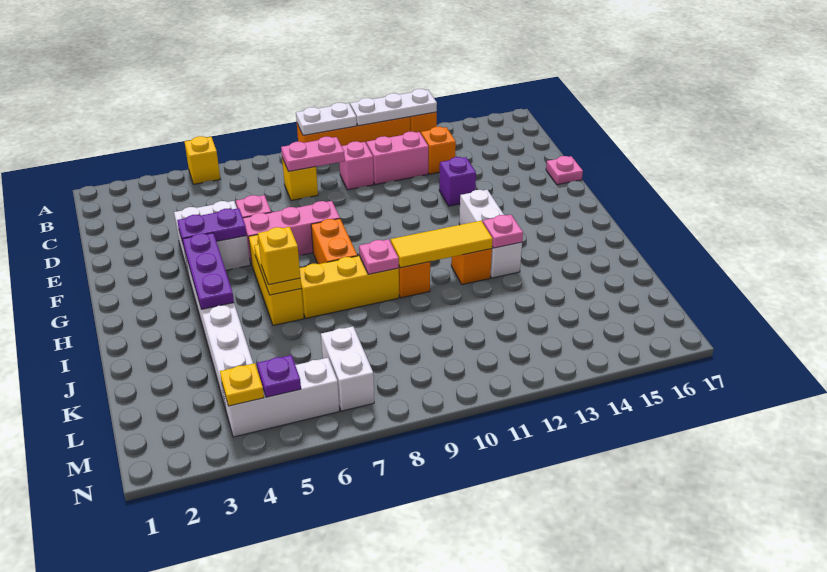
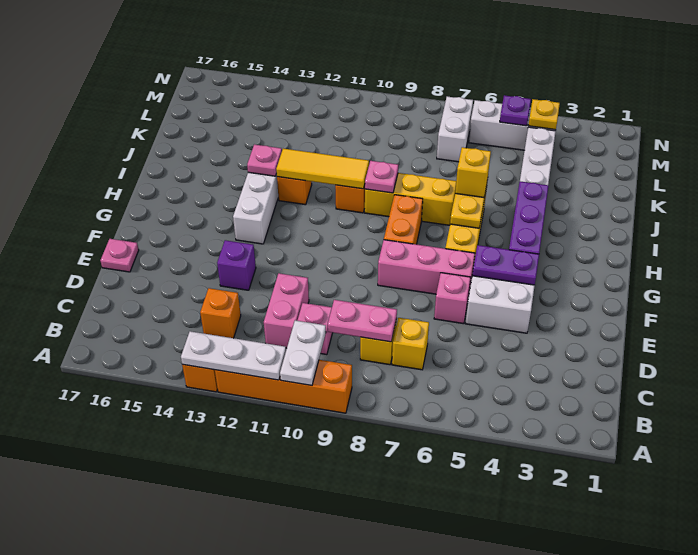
yellow brick A5 level 1 -> yellow brick C7 level 1
white plate A9:A10 level 2 -> white plate A10:B10 level 2
pink brick C11:C12 level 1 -> pink brick C11:D11 level 1

